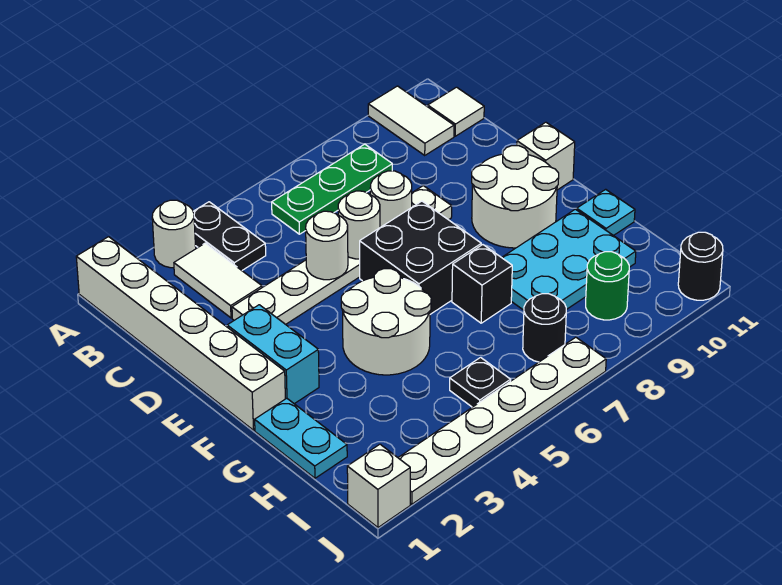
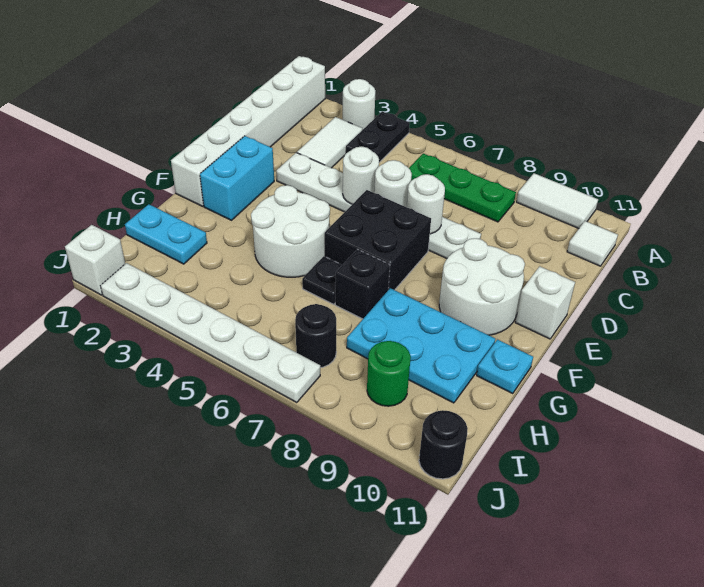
white tile A10:B10 level 1 -> white tile A9:A10 level 1
cyan plate G1:H1 level 1 -> cyan plate H1:H2 level 1
black plate I5 level 1 -> black plate G6 level 1

